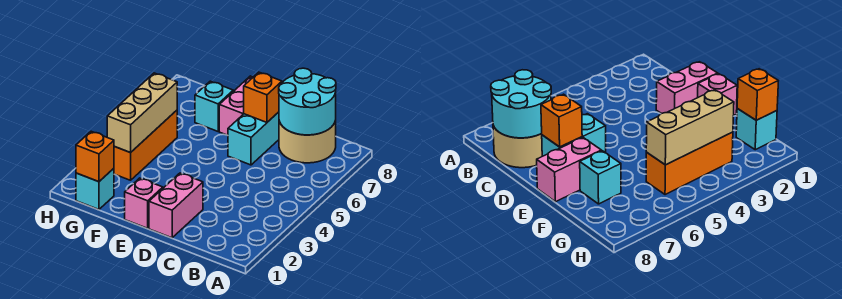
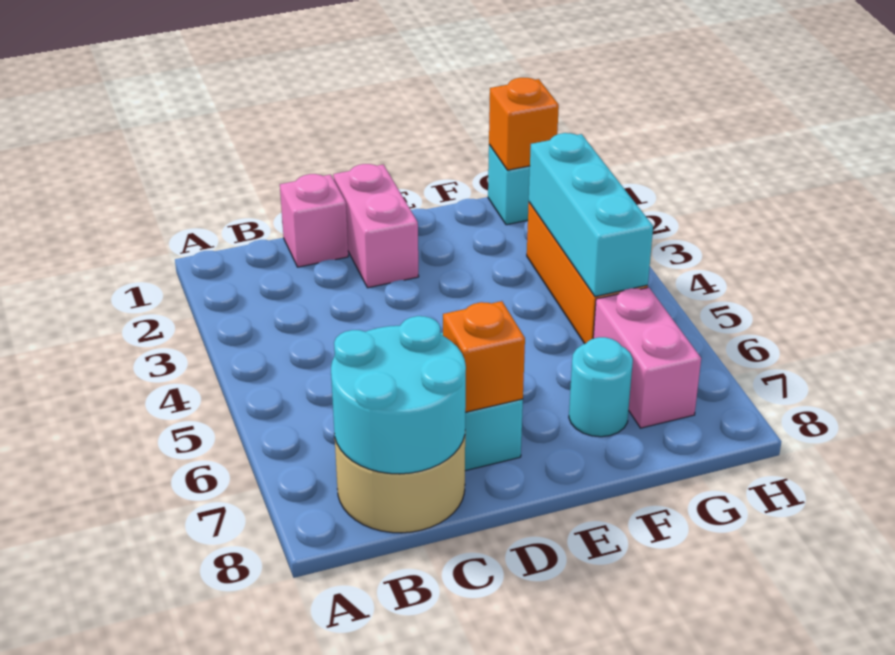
pink brick E1 level 1 -> pink brick C1 level 1
pink brick E7:E8 level 1 -> pink brick G6:G7 level 1
cyan brick F7 level 1 -> cyan round brick F7 level 1
tan brick G3:G5 level 2 -> cyan brick G3:G5 level 2

